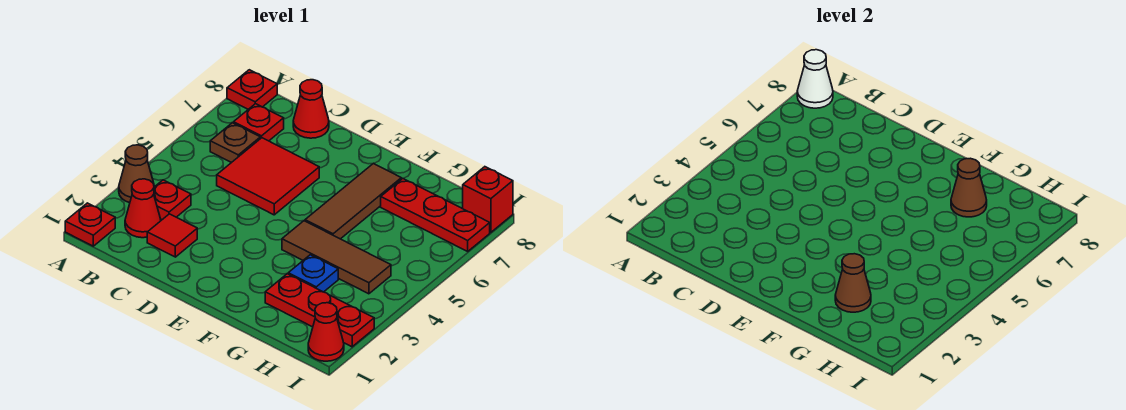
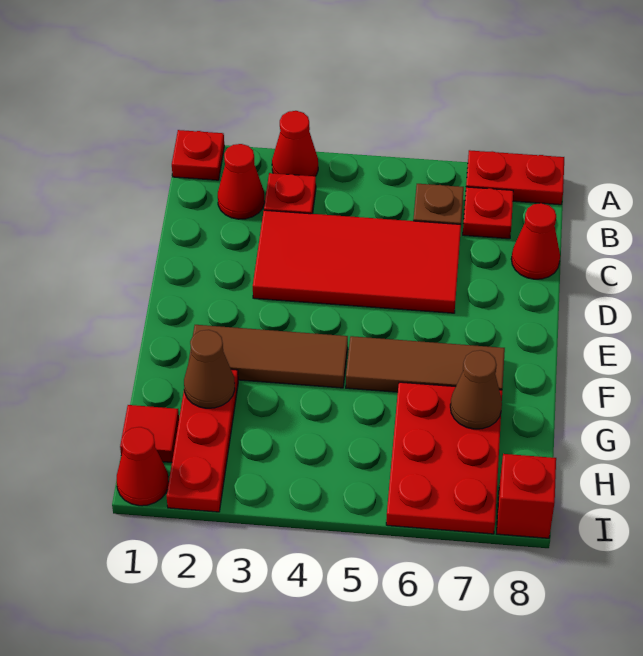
brown cone A3 level 1 -> red cone A3 level 1
red plate A8 level 1 -> red plate A7:A8 level 1
white cone A8 level 2 -> none
red tile C2 level 1 -> red tile H1 level 1
red tile C5:D6 level 1 -> red tile C3:D6 level 1
brown tile F4:H4 level 1 -> brown tile F2:F4 level 1
blue plate G3 level 1 -> none
red plate G7:I7 level 1 -> red plate G6:I7 level 1

